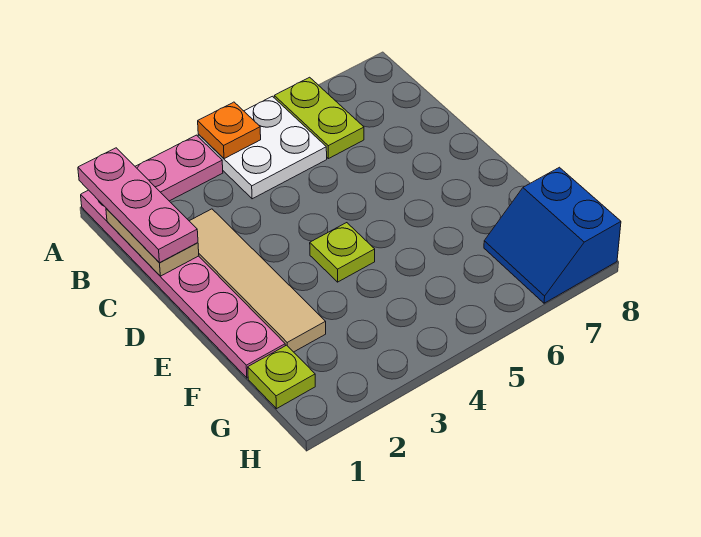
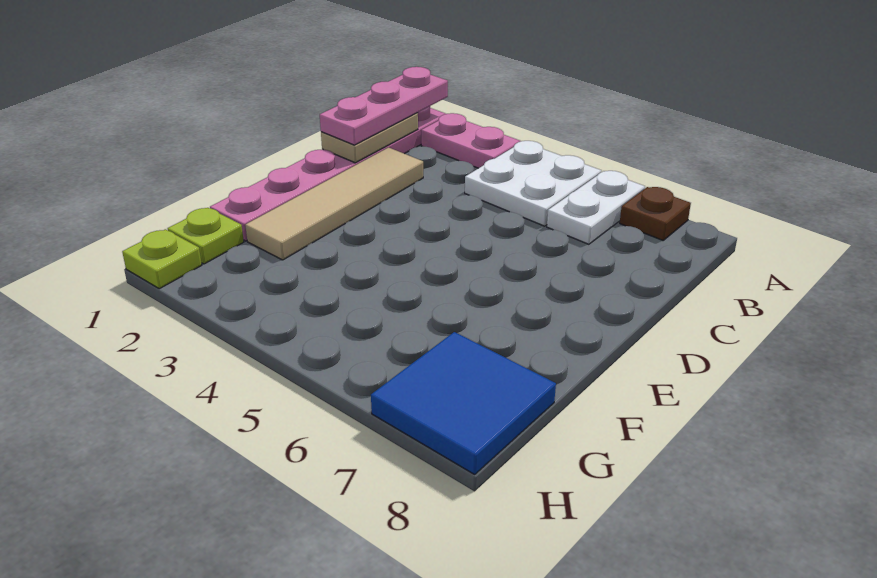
orange plate A4 level 2 -> none
lime plate A6:B6 level 1 -> white plate A6:B6 level 1
none -> brown plate A7 level 1
lime plate E4 level 1 -> lime plate H1 level 1
blue slope G7:H8 level 1 top 8 -> blue tile G7:H8 level 1

